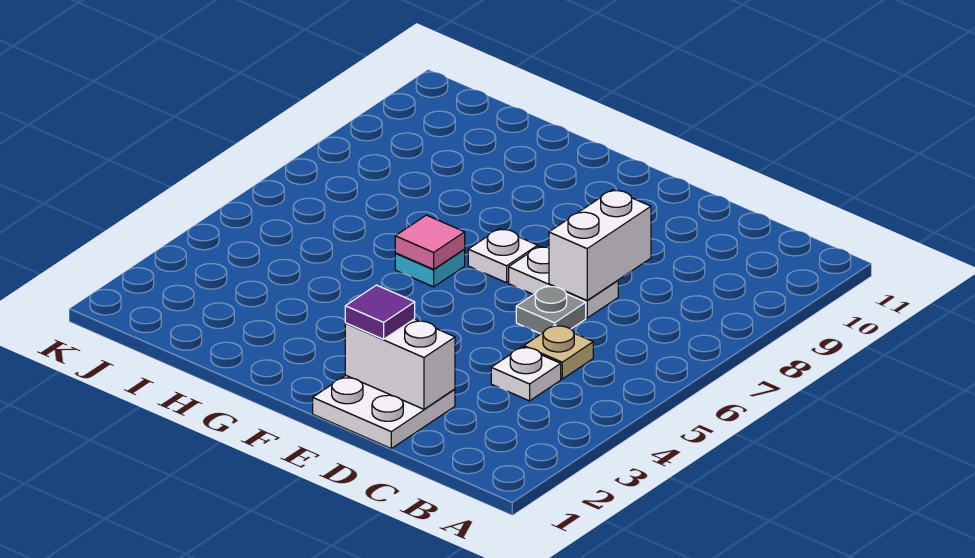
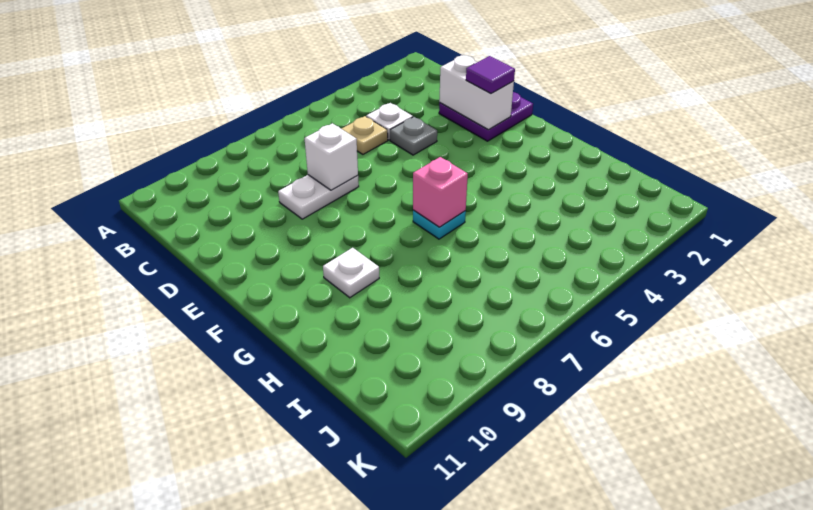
white plate D1:E2 level 1 -> purple plate D1:E2 level 1
grey plate D6 level 1 -> grey plate D4 level 1
white plate D7:E7 level 1 -> white plate D7:D8 level 1
white brick D7:D8 level 2 -> white brick D7 level 2
white plate F7 level 1 -> white plate G9 level 1
pink tile G6 level 2 -> pink brick G6 level 2

